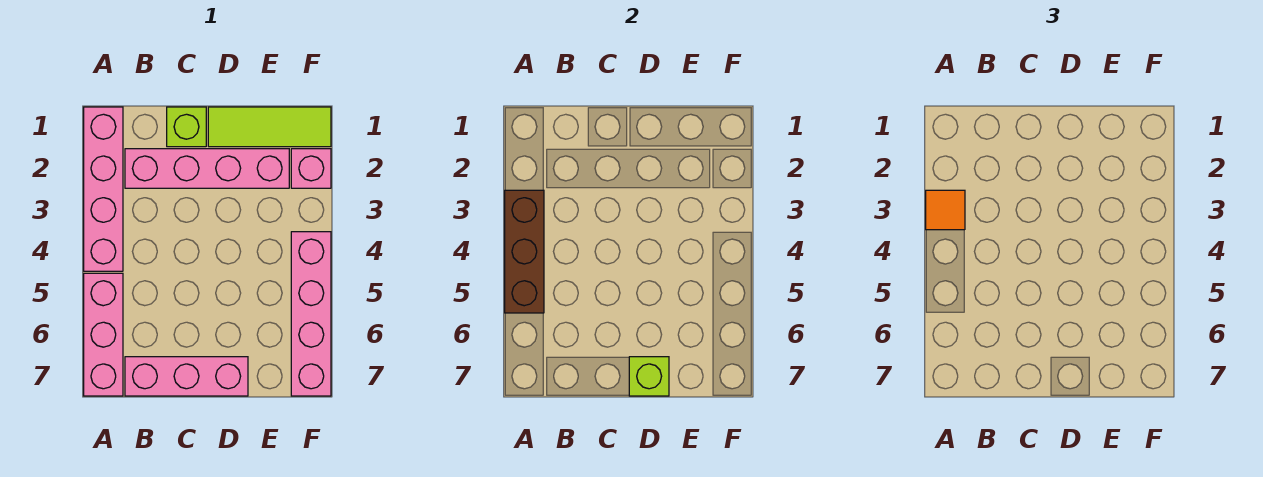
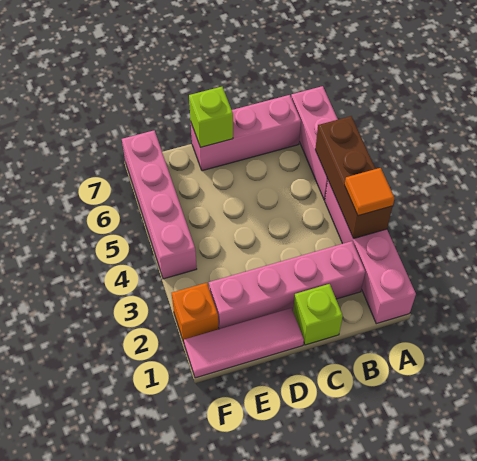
lime tile D1:F1 level 1 -> pink tile D1:F1 level 1
pink brick F2 level 1 -> orange brick F2 level 1

